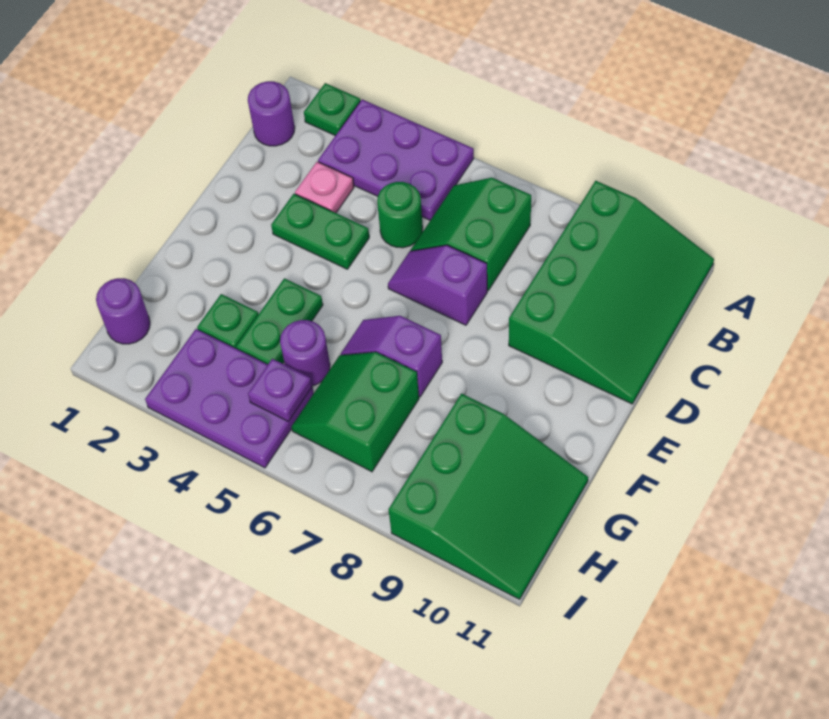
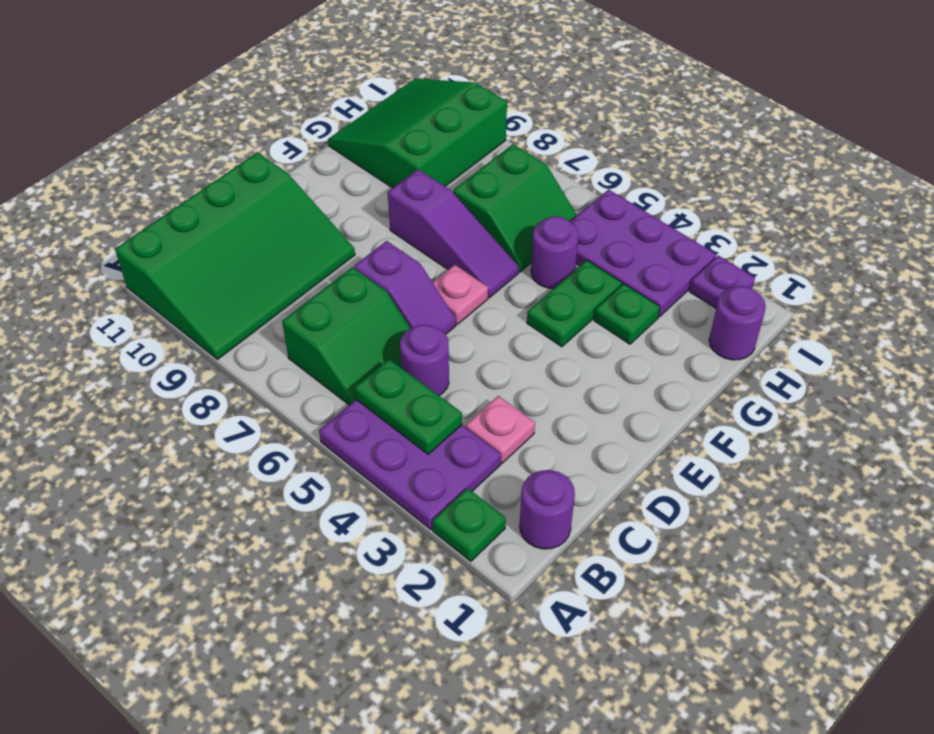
green slope A9:D11 level 1 top 9 -> green slope A9:D11 level 1 top 11
green round brick C5 level 1 -> purple round brick C5 level 1
green plate D3:D4 level 1 -> green plate B4:B5 level 2
none -> pink plate E6 level 1
purple slope F6:F7 level 1 top 7 -> purple slope F6:F8 level 1 top 8
purple plate H5 level 2 -> purple plate I2 level 1

